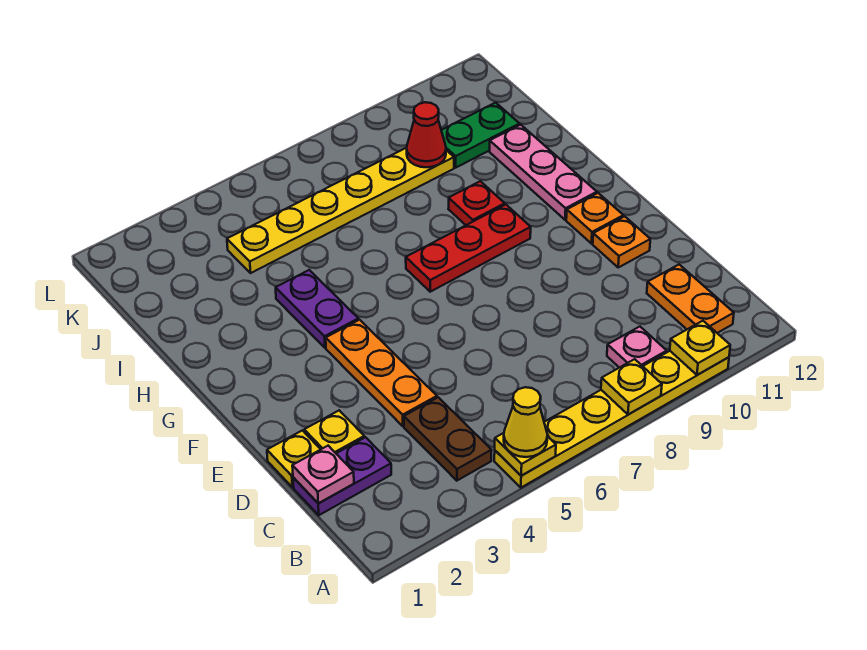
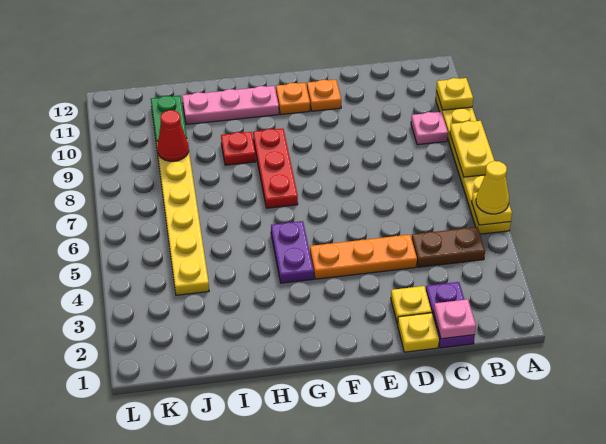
yellow plate A8 level 2 -> yellow plate A7:A8 level 2
orange plate B11:C11 level 1 -> none
purple plate G4:H4 level 1 -> purple plate G4:G5 level 1

